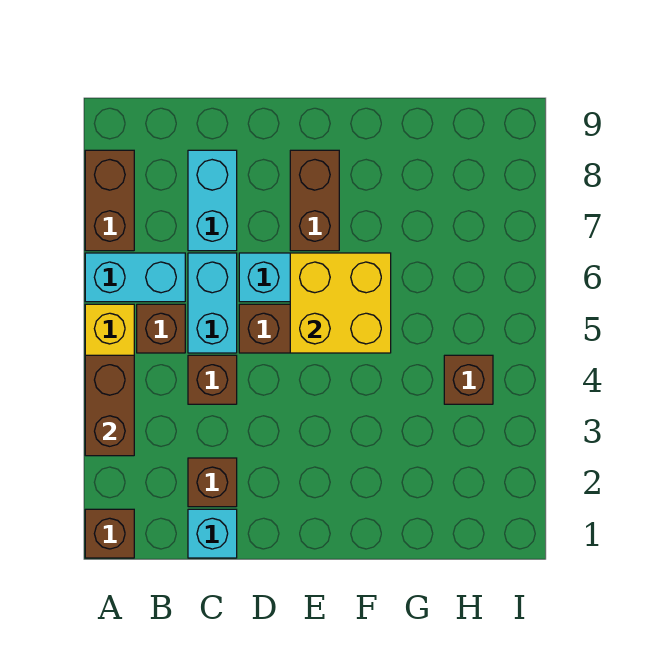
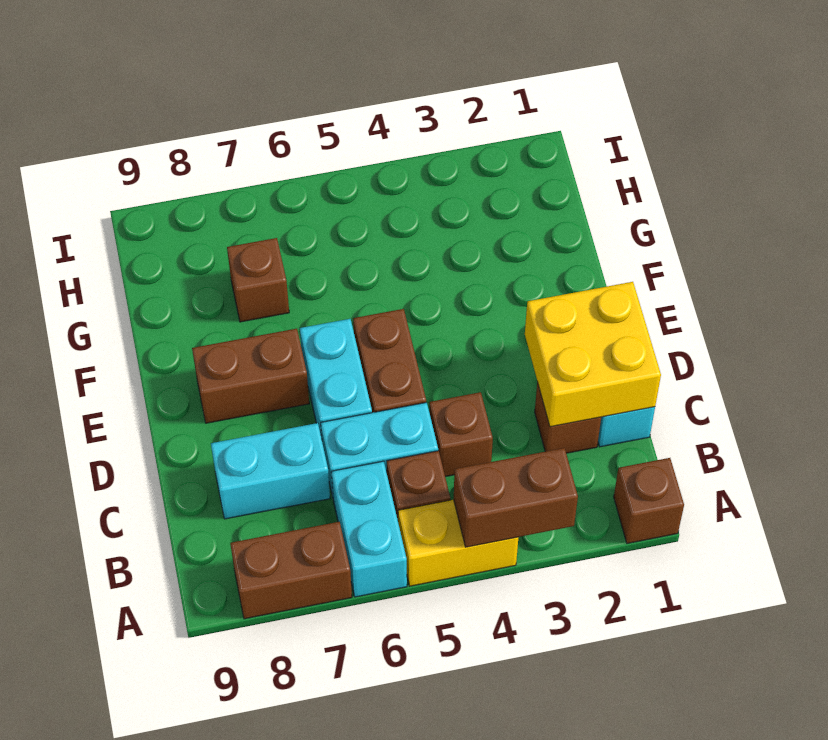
yellow brick E5:F6 level 2 -> yellow brick C1:D2 level 2
brown brick H4 level 1 -> brown brick G7 level 1

